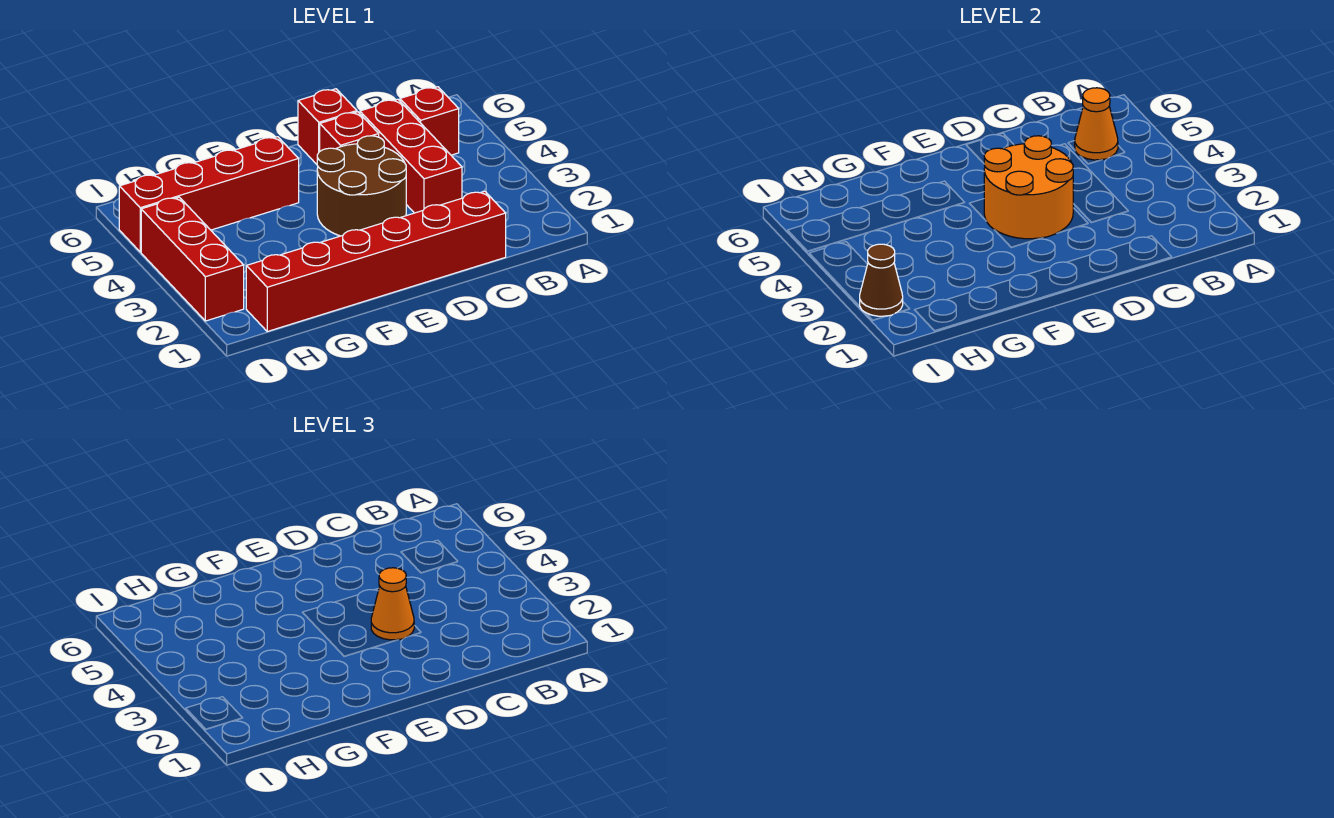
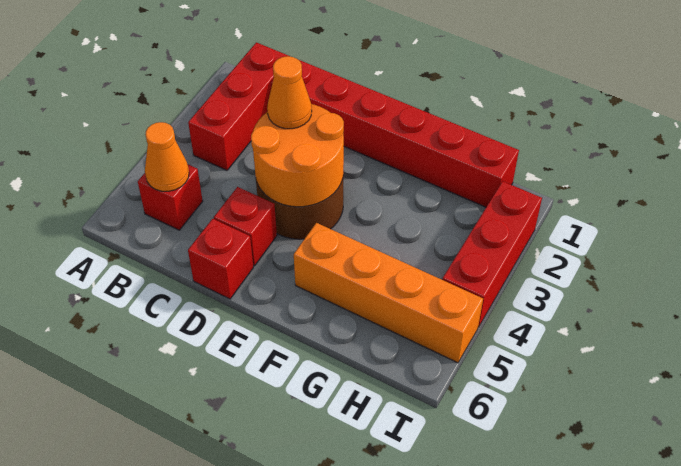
red brick C3:C5 level 1 -> red brick B1:B3 level 1
red brick F5:I5 level 1 -> orange brick F5:I5 level 1
brown cone I2 level 2 -> none

